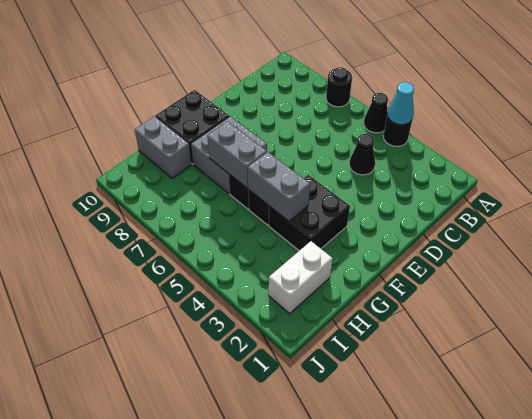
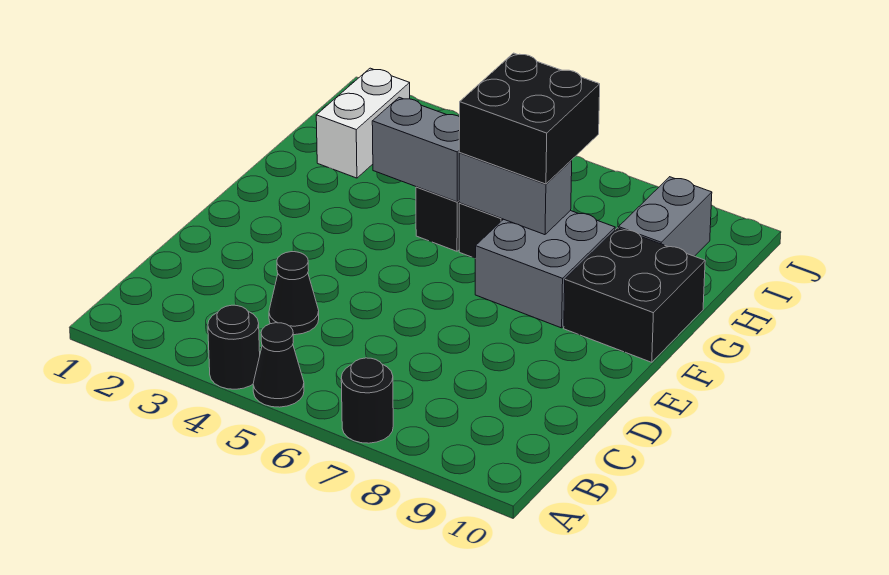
cyan cone A4 level 2 -> none
black brick F3:G4 level 1 -> black brick G6:H7 level 3
grey brick H9:H10 level 1 -> grey brick H9:I9 level 1

